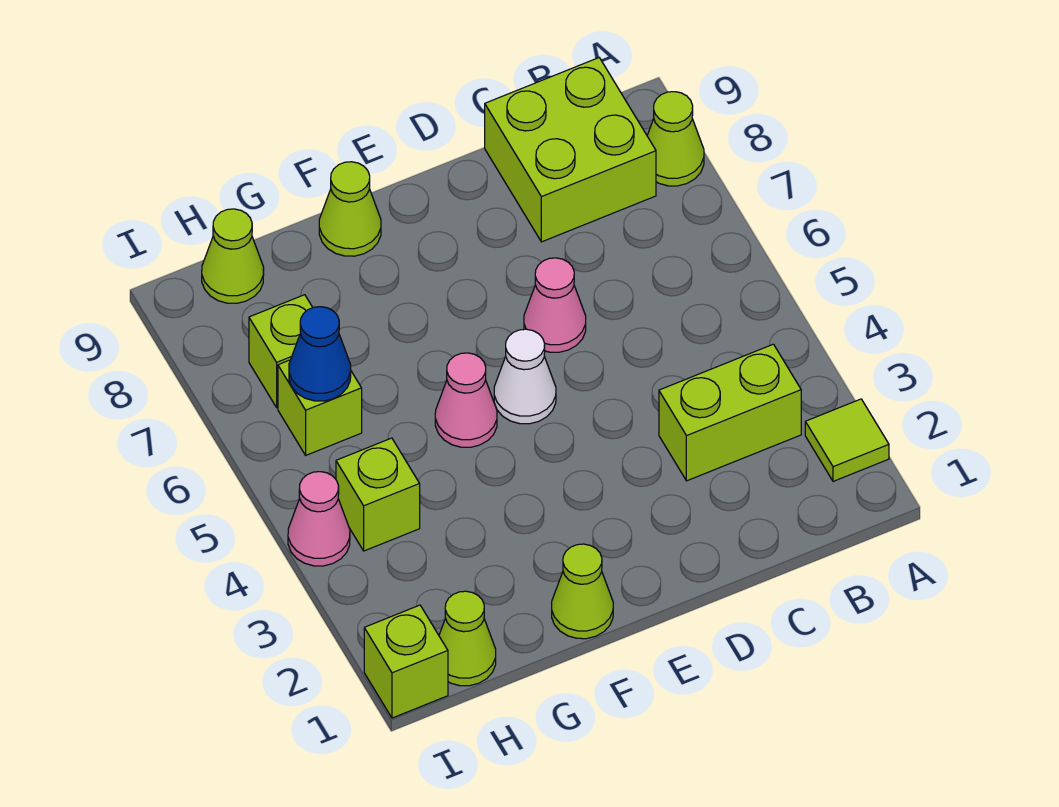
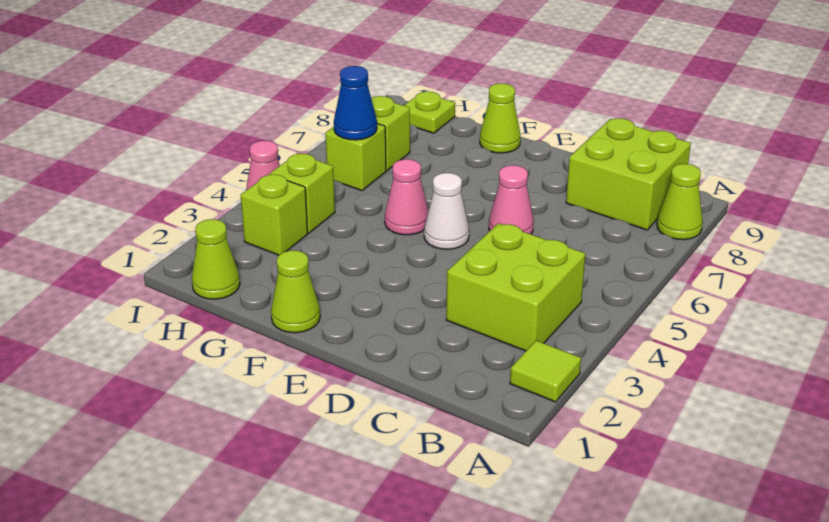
lime brick B3:C3 level 1 -> lime brick B3:C4 level 1
lime cone H9 level 1 -> lime plate H9 level 1
lime brick I1 level 1 -> lime brick H3 level 1

